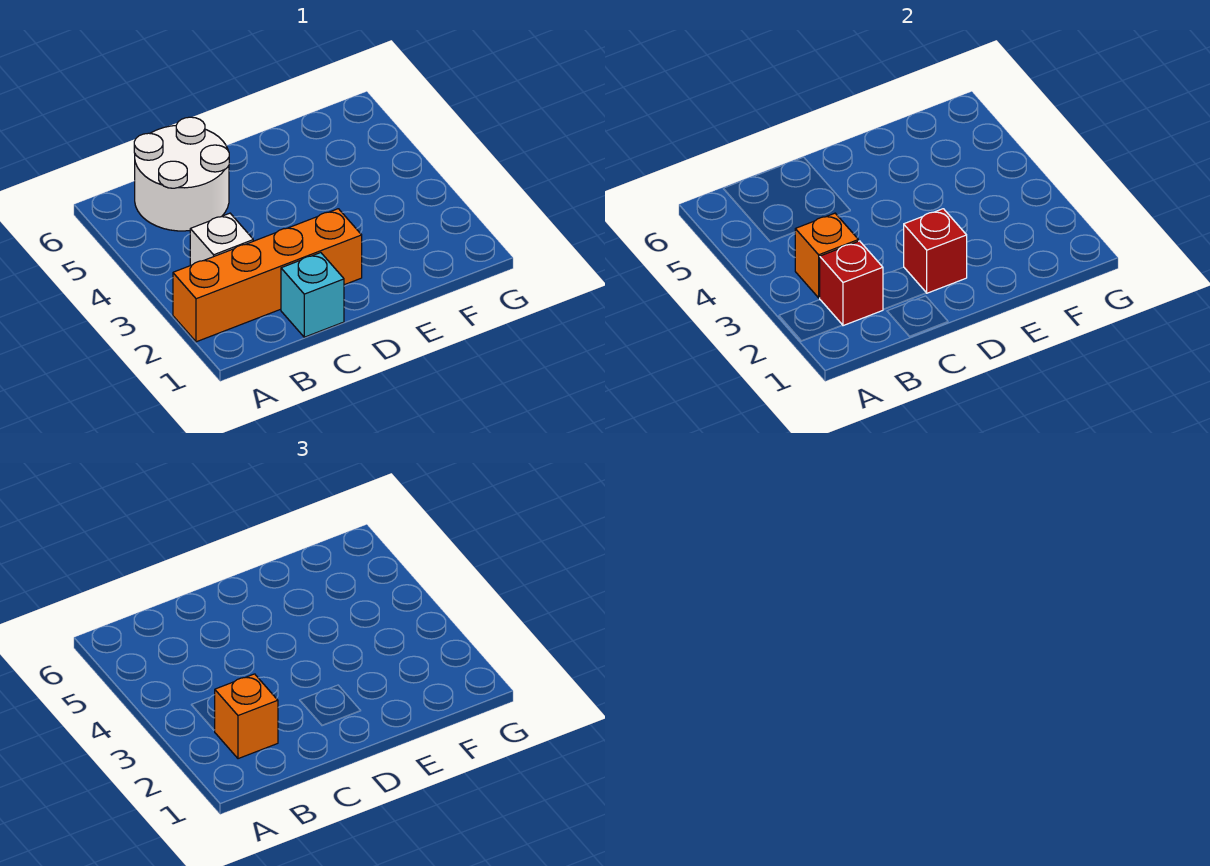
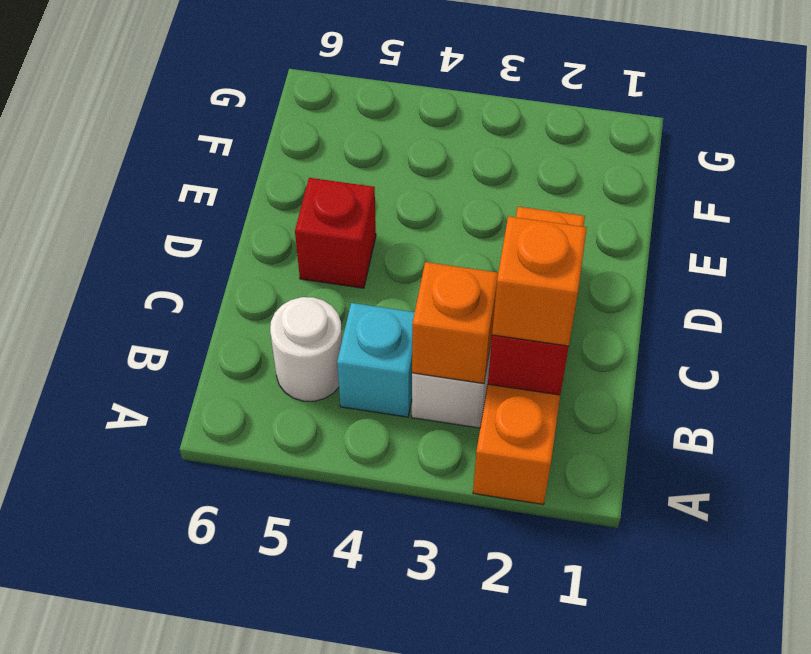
white round brick B5:C6 level 1 -> white round brick B5 level 1
cyan brick C1 level 1 -> cyan brick B4 level 1
red brick D2 level 2 -> red brick D5 level 1

